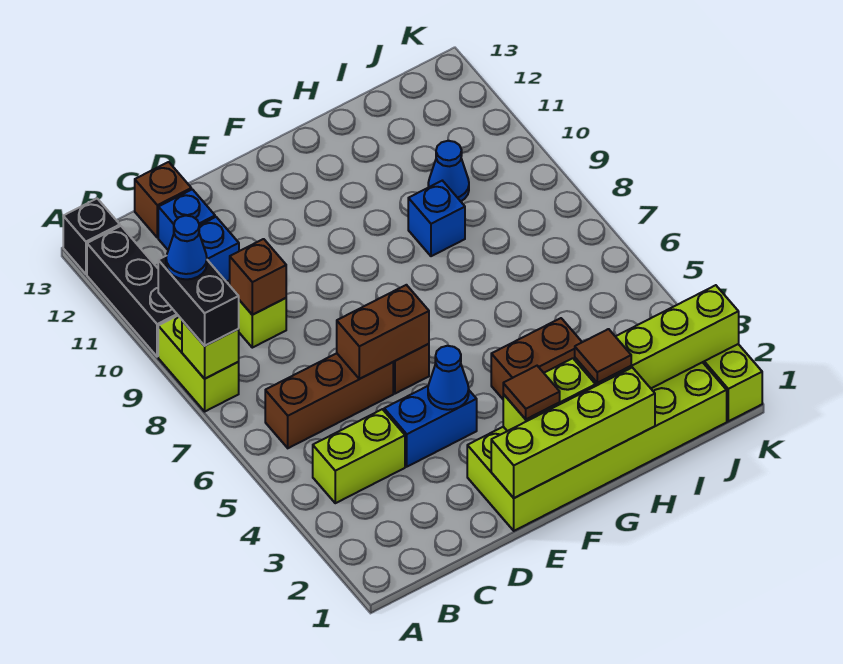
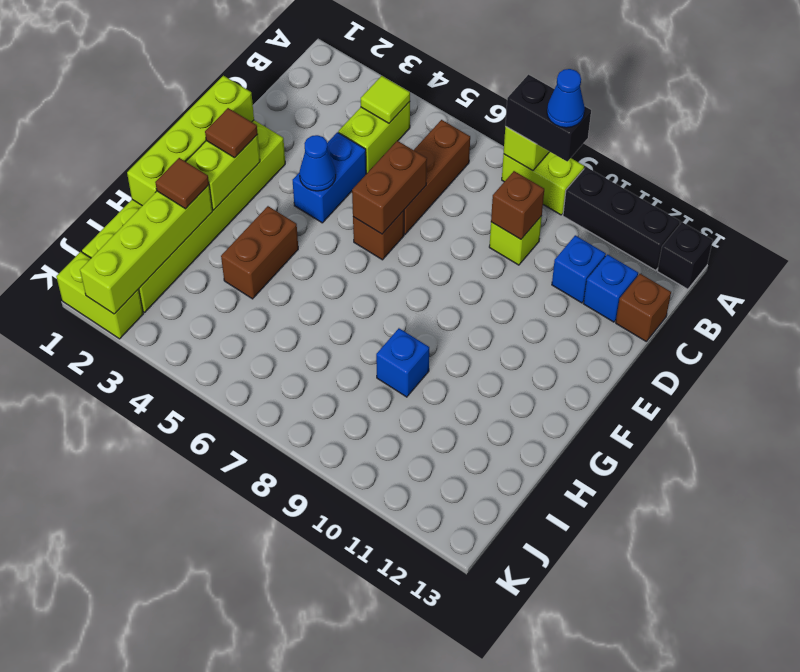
none -> lime tile B4 level 2
blue cone I10 level 1 -> none

